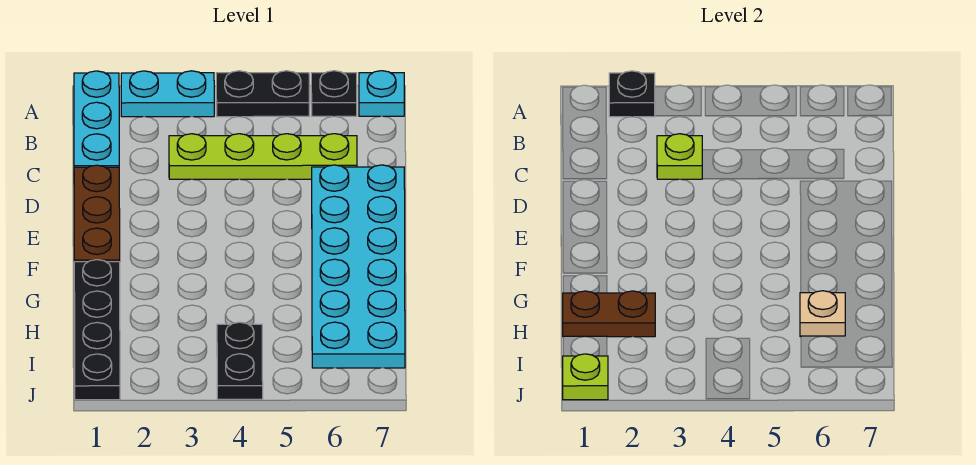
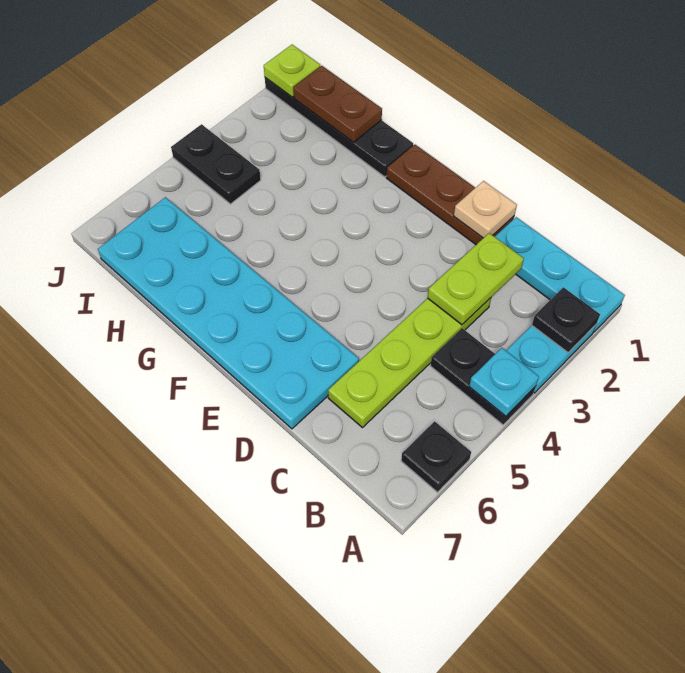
black plate A4:A5 level 1 -> black plate A4:B4 level 1
cyan plate A7 level 1 -> cyan plate A4 level 2
lime plate C3 level 2 -> lime plate C2:C3 level 2
brown plate H1:H2 level 2 -> brown plate H1:I1 level 2
tan plate H6 level 2 -> tan plate D1 level 2

